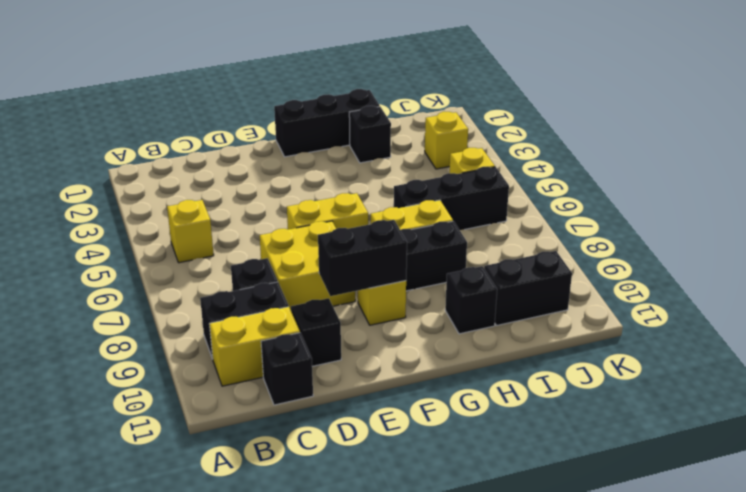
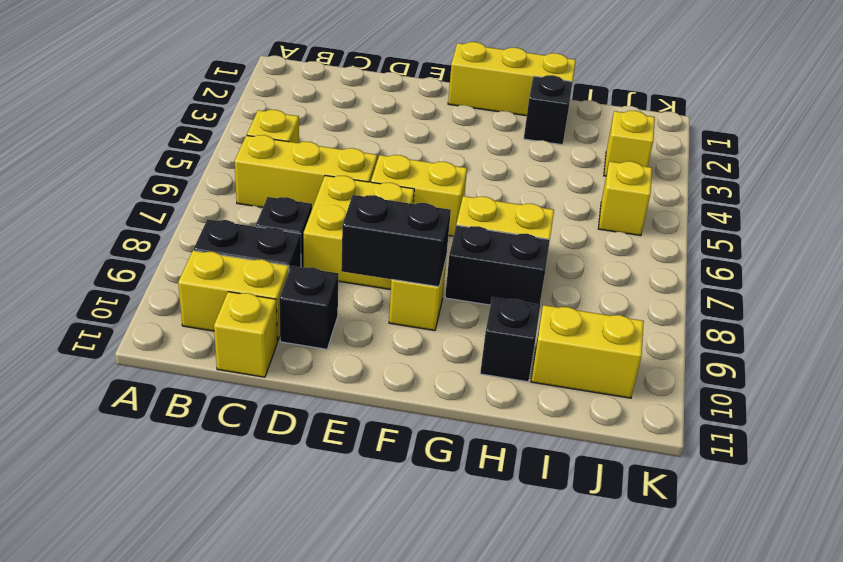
none -> yellow brick B6:D6 level 1
black brick C11 level 1 -> yellow brick C11 level 1
black brick F1:H1 level 1 -> yellow brick F1:H1 level 1
black brick H6:J6 level 1 -> none
black brick I10:J10 level 1 -> yellow brick I10:J10 level 1

